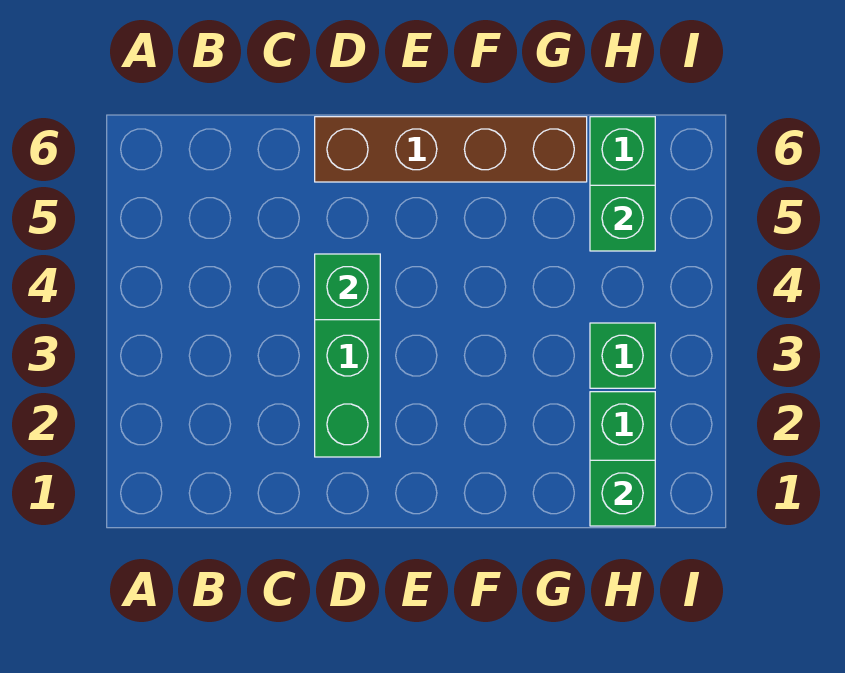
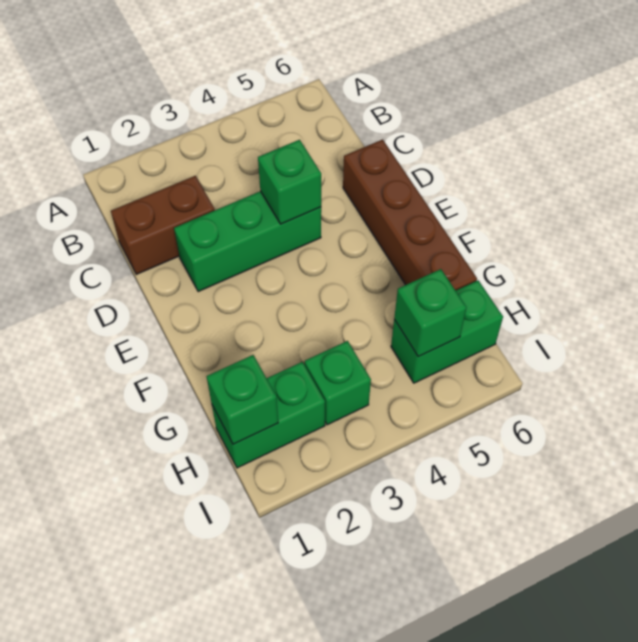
none -> brown brick C1:C2 level 1

